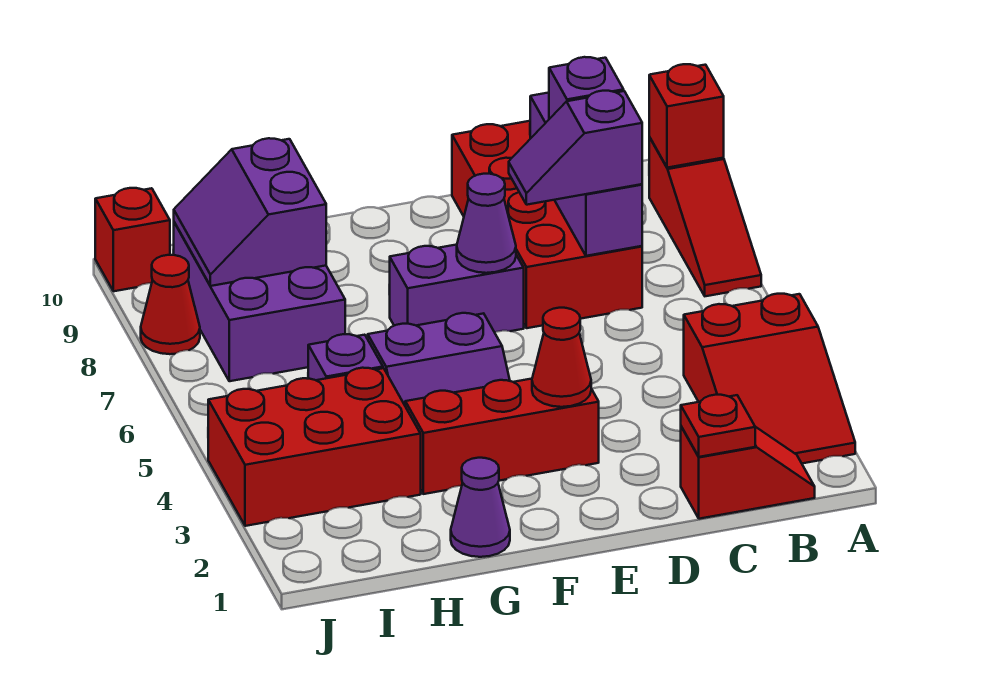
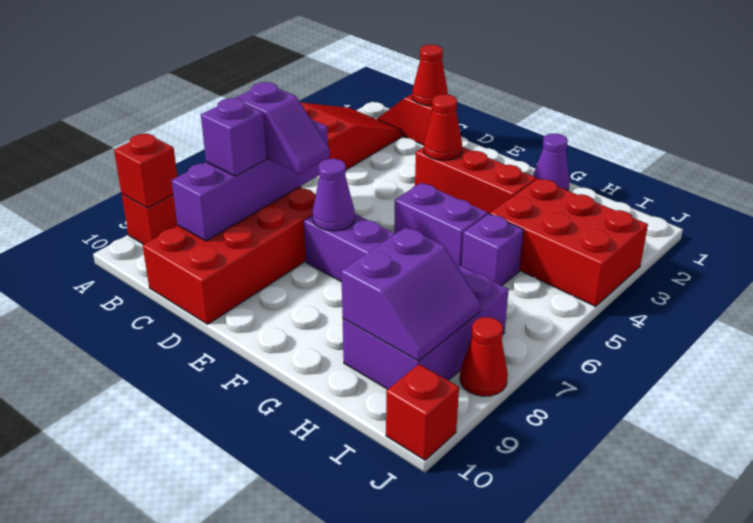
red plate C1 level 2 -> red cone C1 level 2
purple brick C7:C9 level 2 -> purple brick C6:C9 level 2

